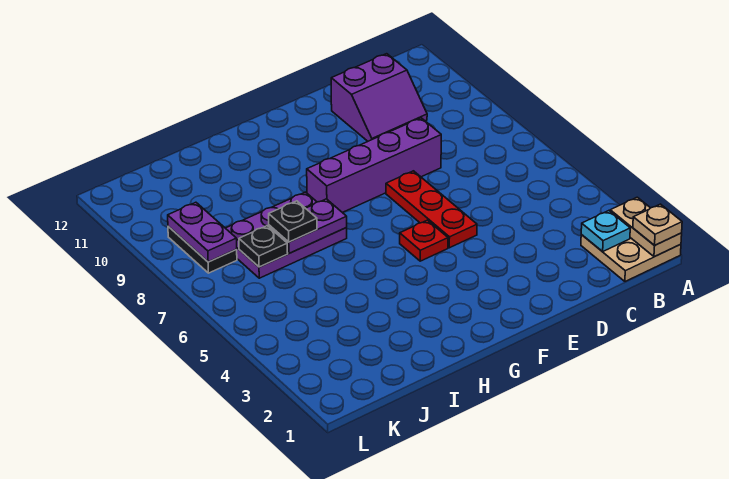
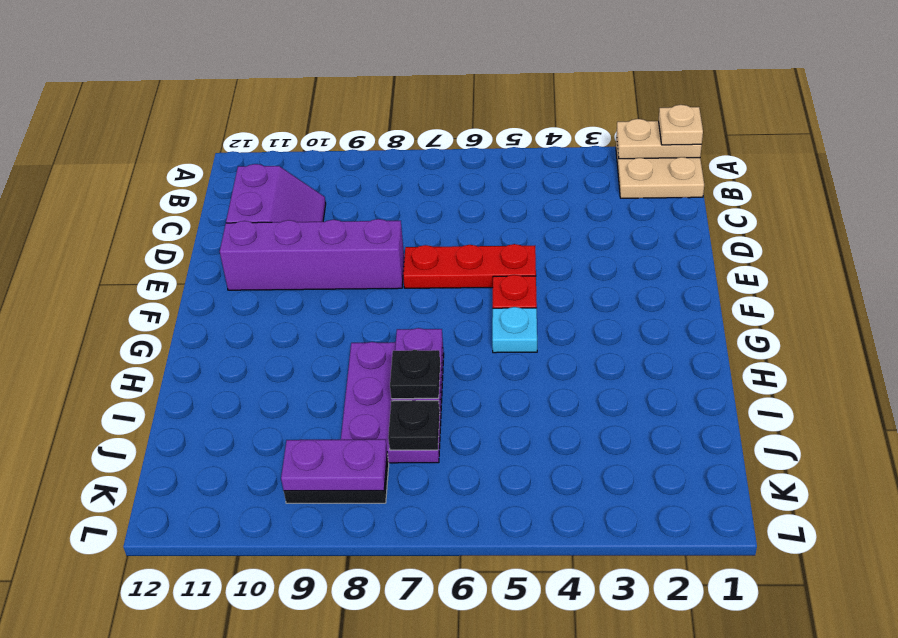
cyan plate B2 level 2 -> cyan plate G5 level 1
purple brick D8:G8 level 1 -> purple brick E8:E11 level 1

